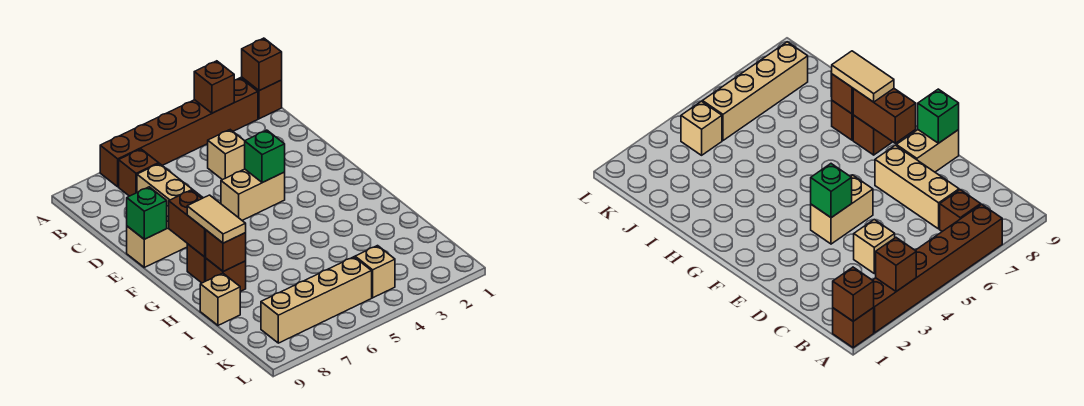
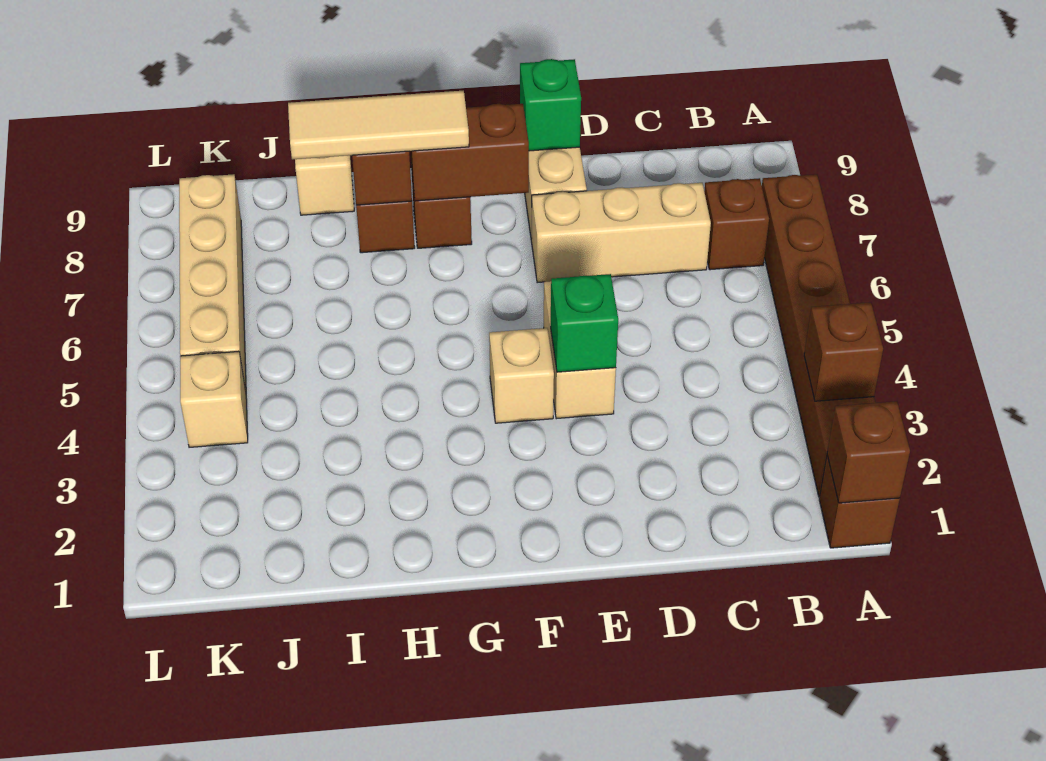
tan brick C4 level 1 -> tan brick F4 level 1
tan tile G8:H8 level 3 -> tan tile G8:I8 level 3

